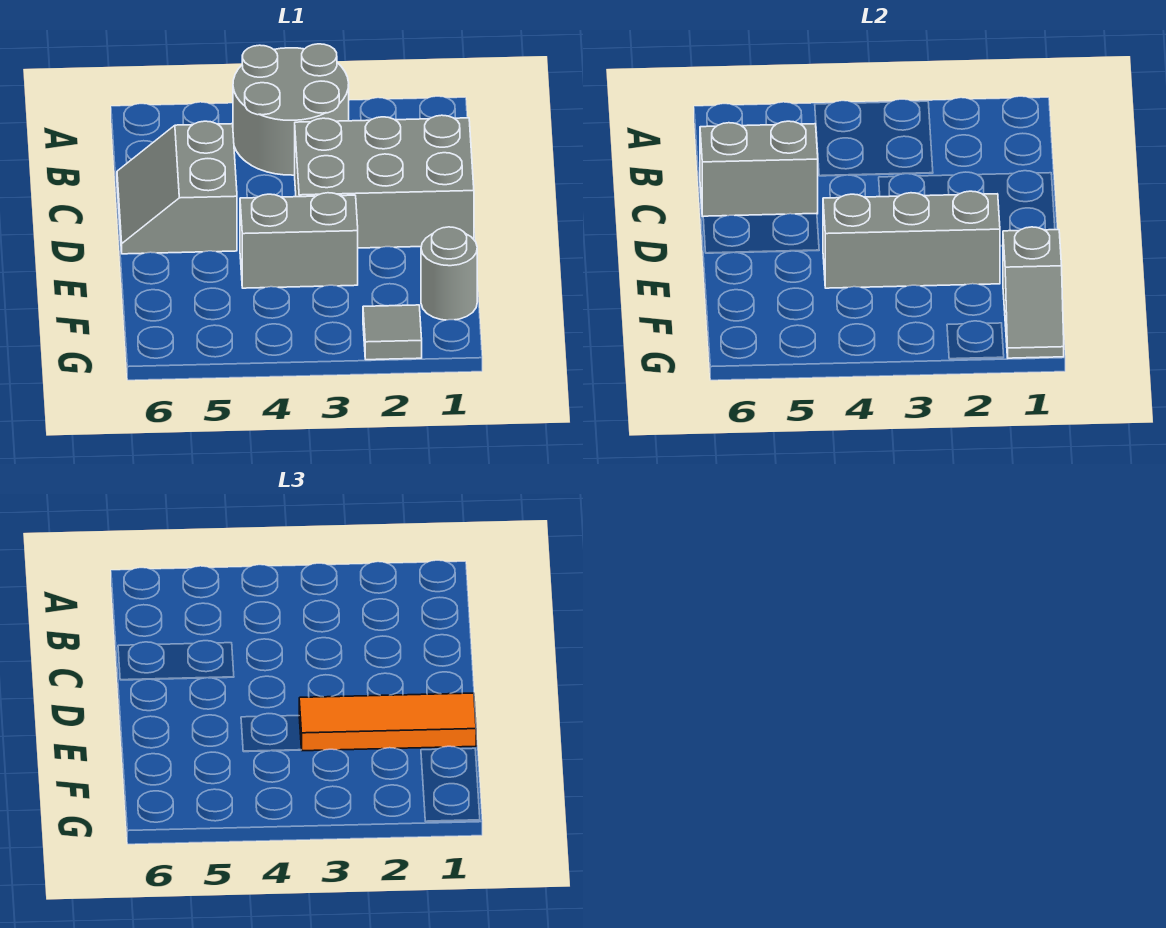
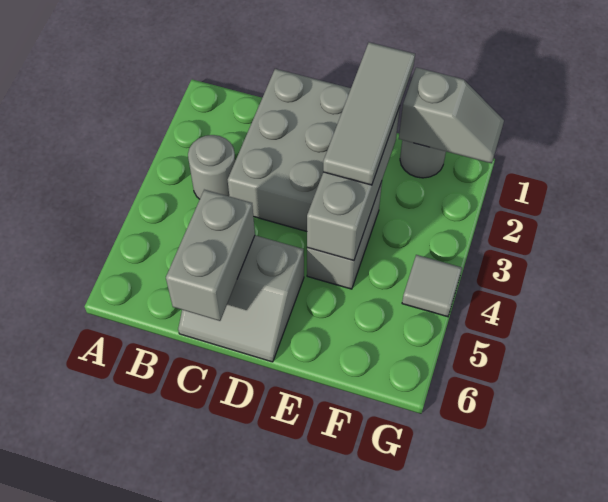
grey round brick A3:B4 level 1 -> grey round brick B3 level 1
orange tile E1:E3 level 3 -> grey tile E1:E3 level 3
grey tile G2 level 1 -> grey tile G4 level 1

